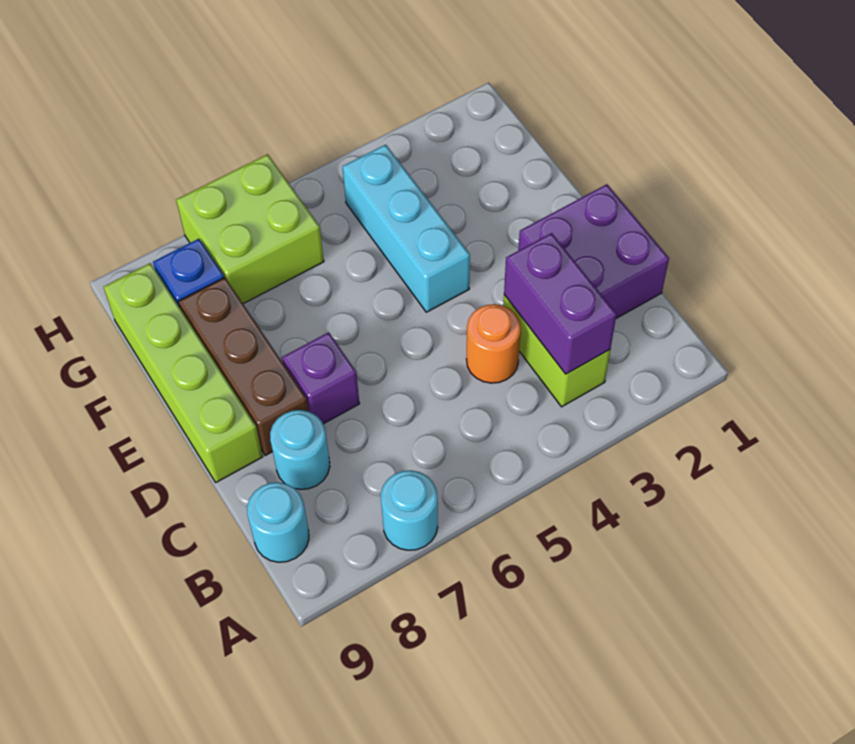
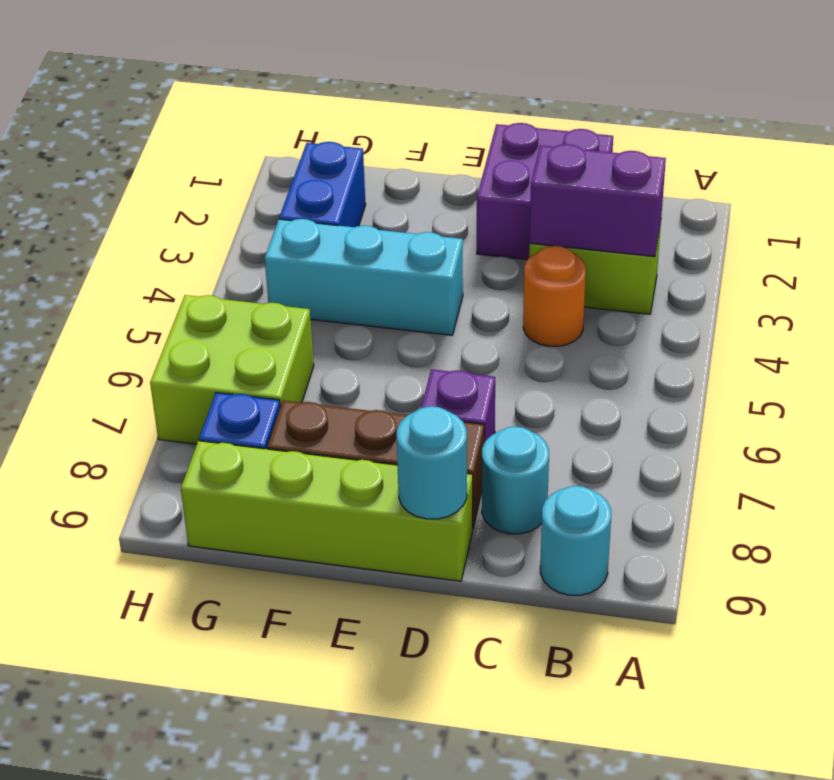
cyan round brick A7 level 1 -> cyan round brick D9 level 2
none -> blue brick G2:G3 level 1

